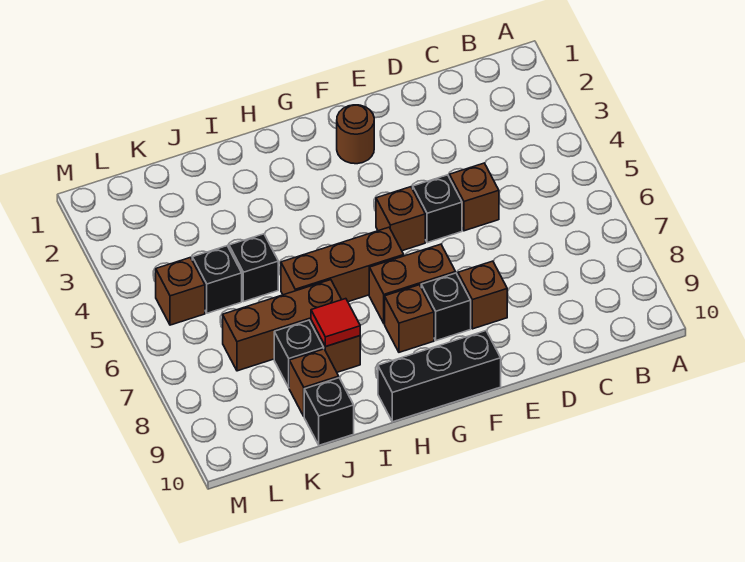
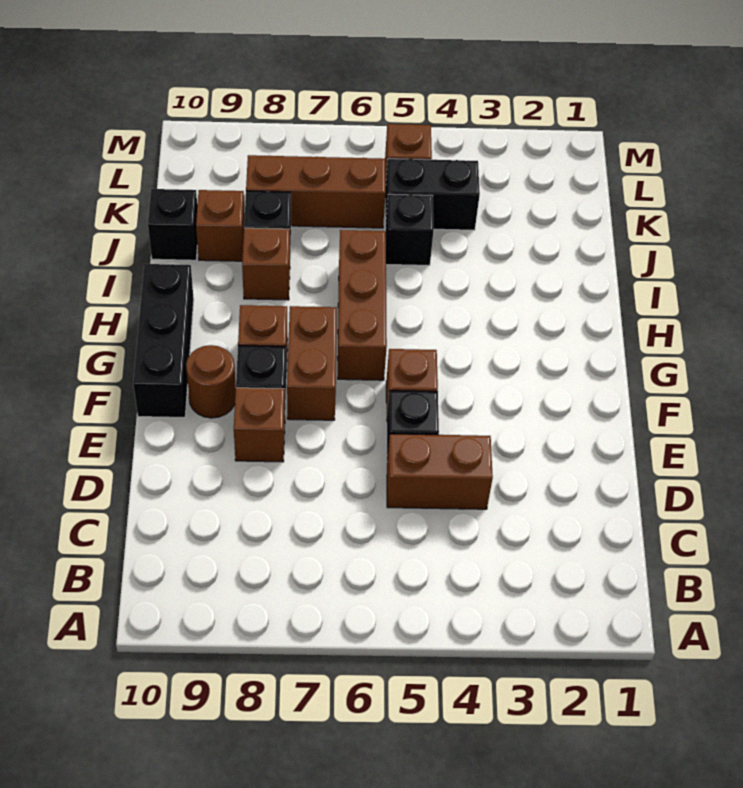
brown brick D5 level 1 -> brown brick D4:D5 level 1
brown round brick F2 level 1 -> brown round brick F9 level 1
brown brick I7:K7 level 1 -> brown brick K6:K8 level 1
red tile I8 level 2 -> none
black brick K5 level 1 -> black brick K4:K5 level 1

